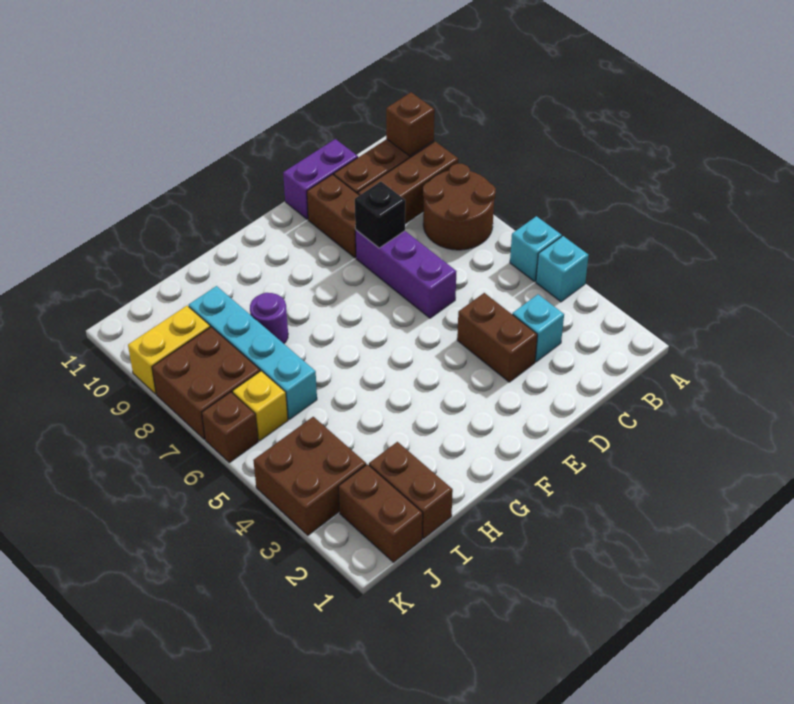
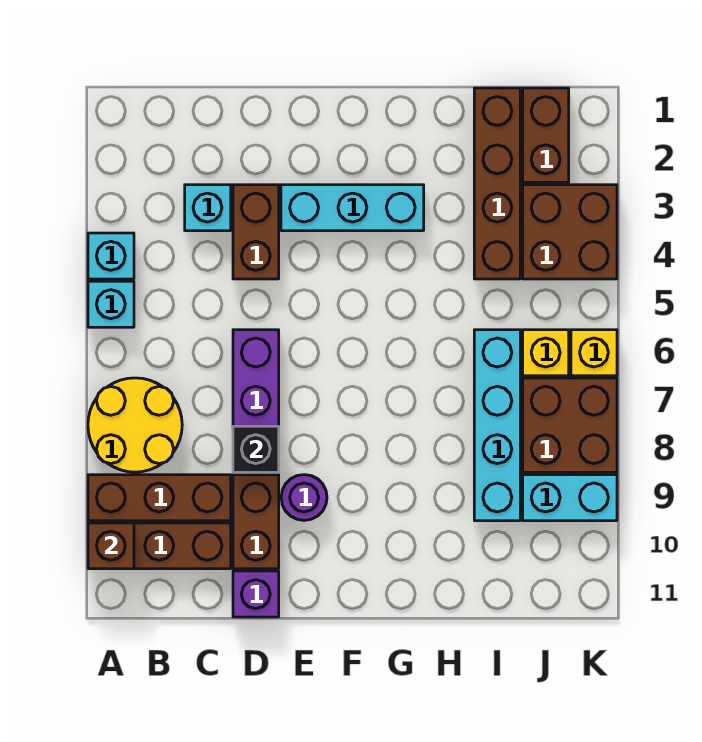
brown round brick A7:B8 level 1 -> yellow round brick A7:B8 level 1
purple brick C11:D11 level 1 -> purple brick D11 level 1
none -> cyan brick E3:G3 level 1
purple round brick H8 level 1 -> purple round brick E9 level 1
brown brick I1:I2 level 1 -> brown brick I1:I4 level 1
yellow brick J9:K9 level 1 -> cyan brick J9:K9 level 1
brown brick K6 level 1 -> yellow brick K6 level 1

